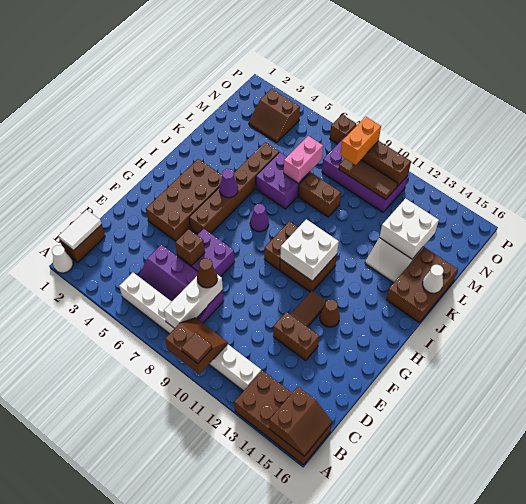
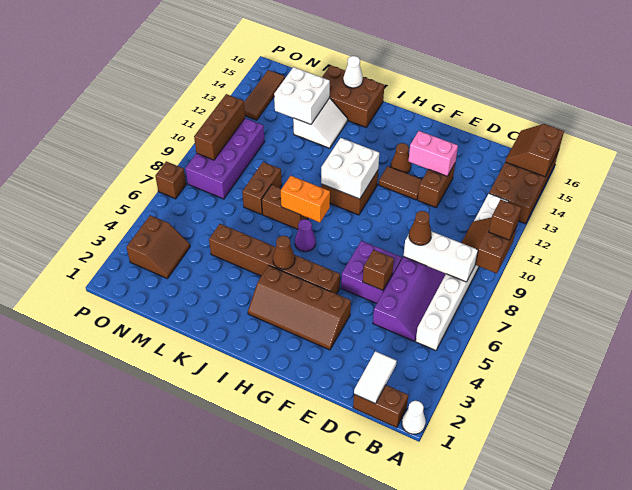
brown tile A10 level 3 -> brown brick A10 level 3
brown slope A15:B16 level 2 top 15 -> brown slope A15:B16 level 2 top A
white tile B1:C1 level 2 -> white tile C1:C2 level 2
brown brick F3:I4 level 1 -> brown slope F3:I4 level 1 top 4
brown brick H9:I9 level 1 -> brown brick J8:K8 level 1
purple cone I5 level 2 -> brown cone I5 level 2
purple brick K6:L7 level 1 -> none
pink brick L7:M7 level 2 -> pink brick E13:F13 level 2
brown tile N9:N11 level 2 -> brown tile O13:O15 level 1
orange brick N9:O9 level 3 -> orange brick I8:J8 level 2

